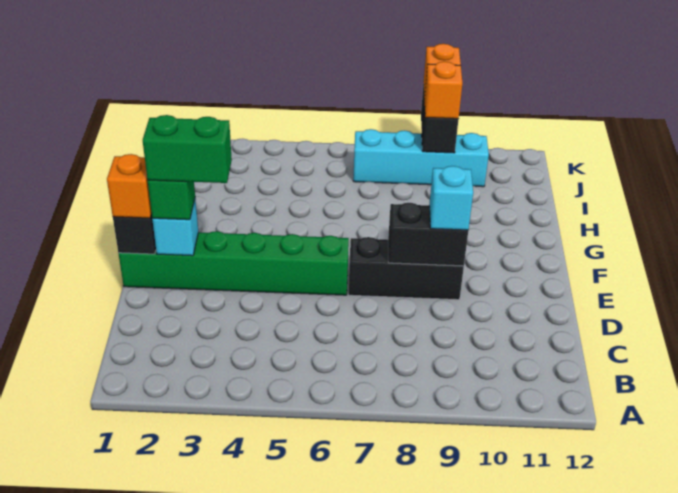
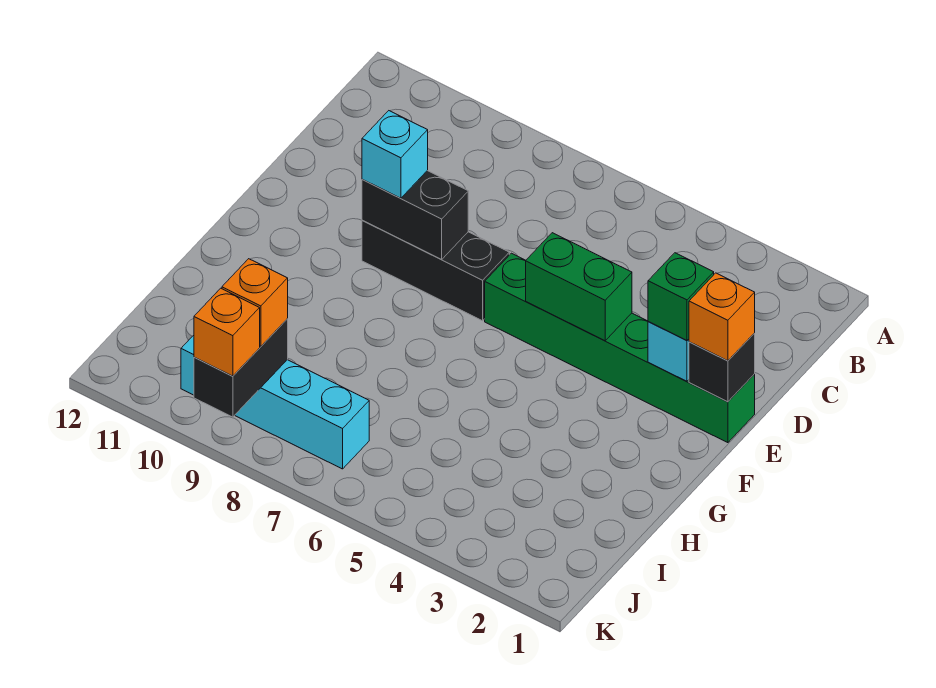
green brick E2:E3 level 4 -> green brick E4:E5 level 2

